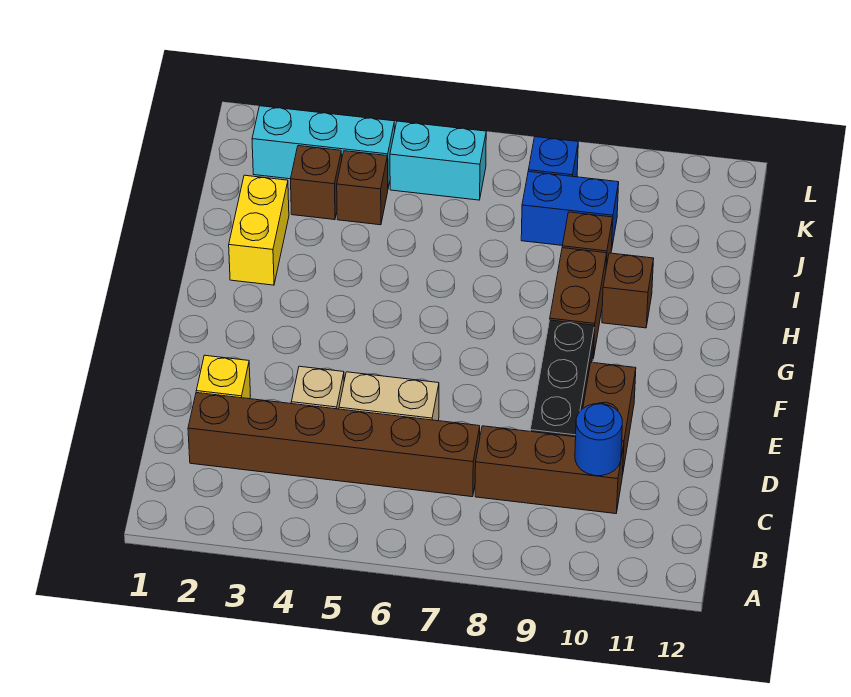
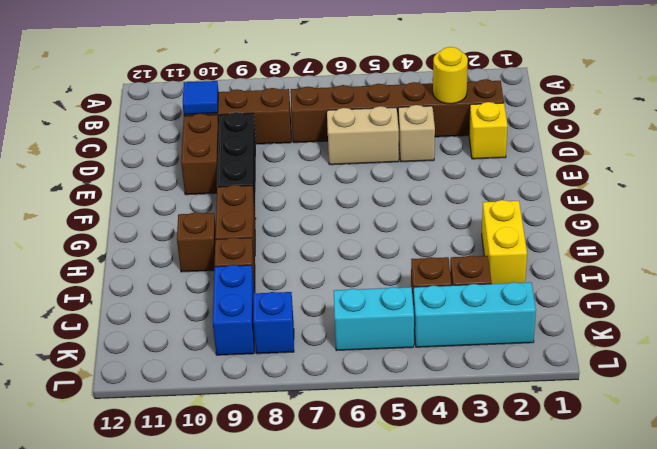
none -> yellow round brick C3 level 2
blue round brick C10 level 2 -> blue tile C10 level 2
blue brick J8:J9 level 1 -> blue brick J9:K9 level 1

